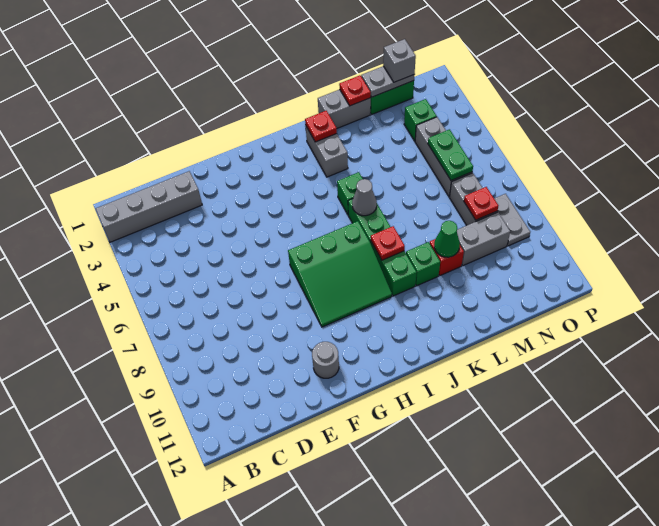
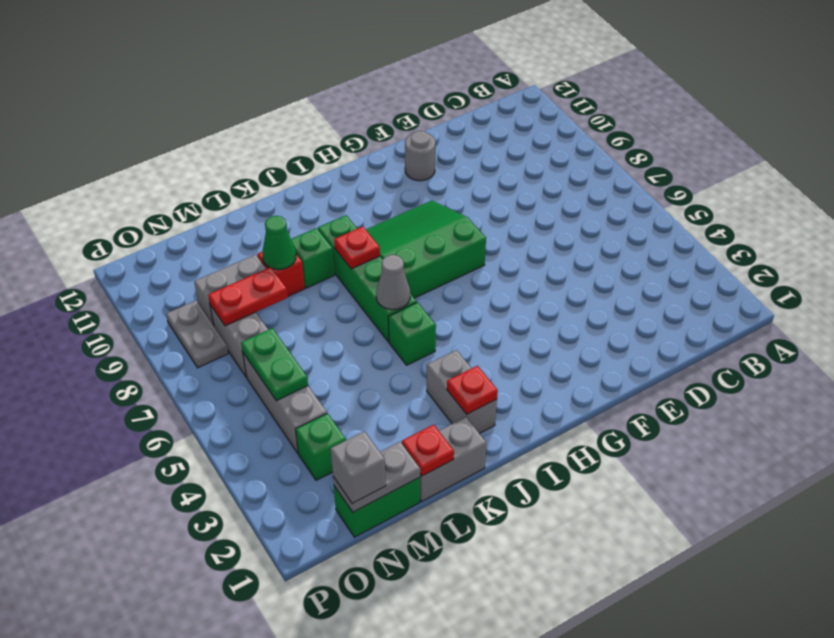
grey brick A2:D2 level 1 -> none
red plate N8 level 2 -> red plate M8:N8 level 2

